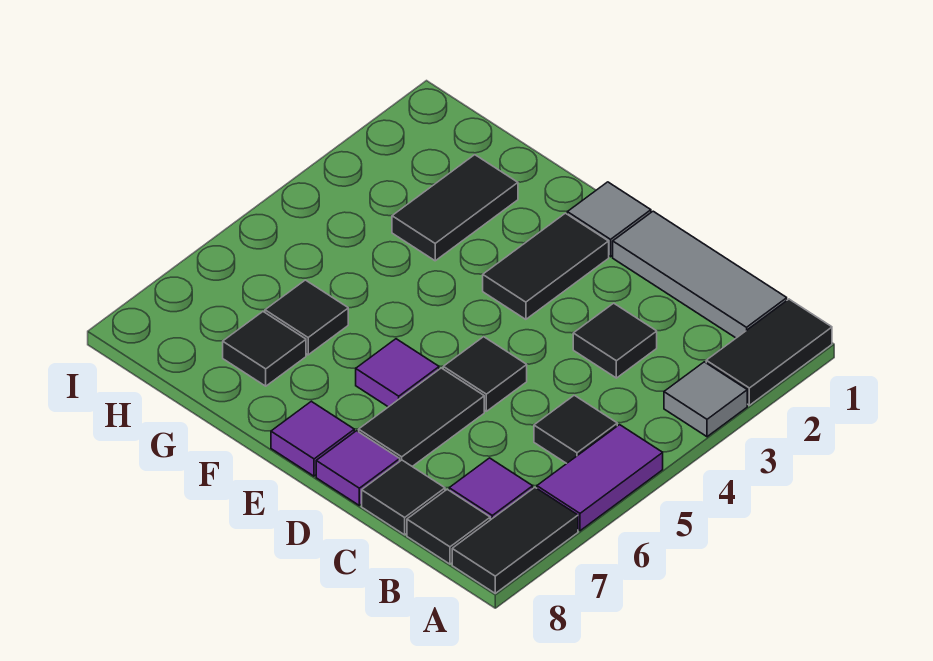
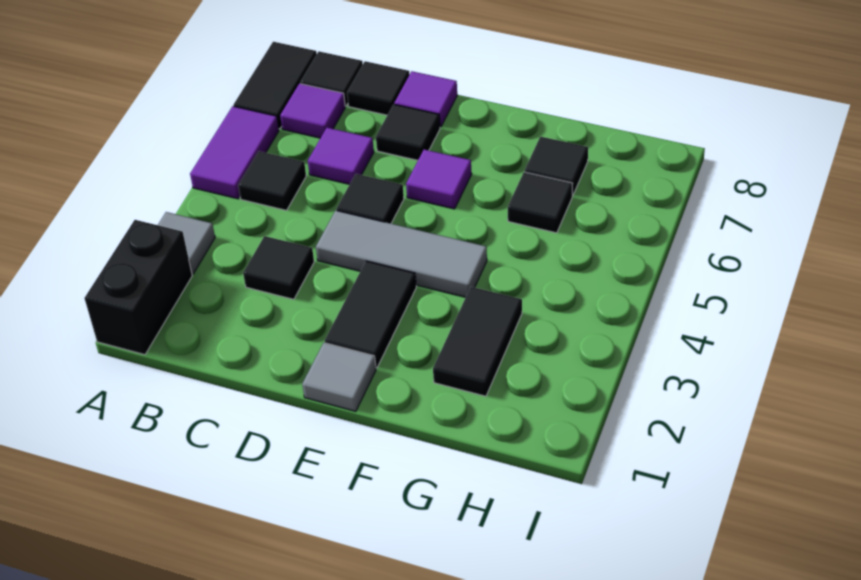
black tile A1:A2 level 1 -> black brick A1:A2 level 1
grey tile B1:D1 level 1 -> grey tile D4:F4 level 1
black tile D6:D7 level 1 -> black tile D7 level 1
purple tile E8 level 1 -> purple tile C6 level 1

